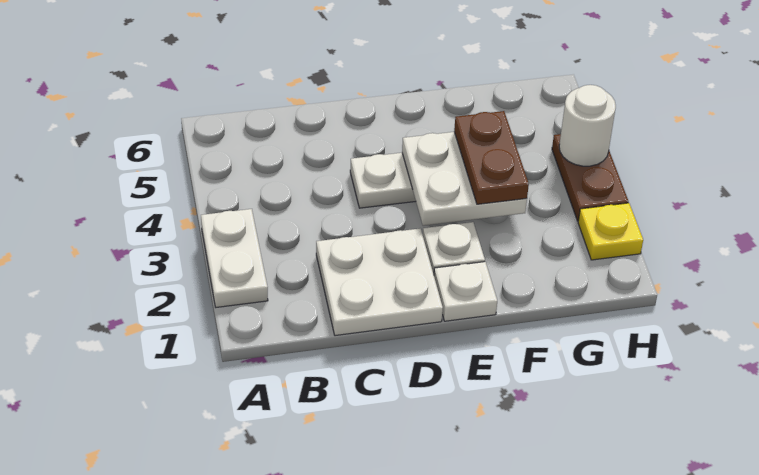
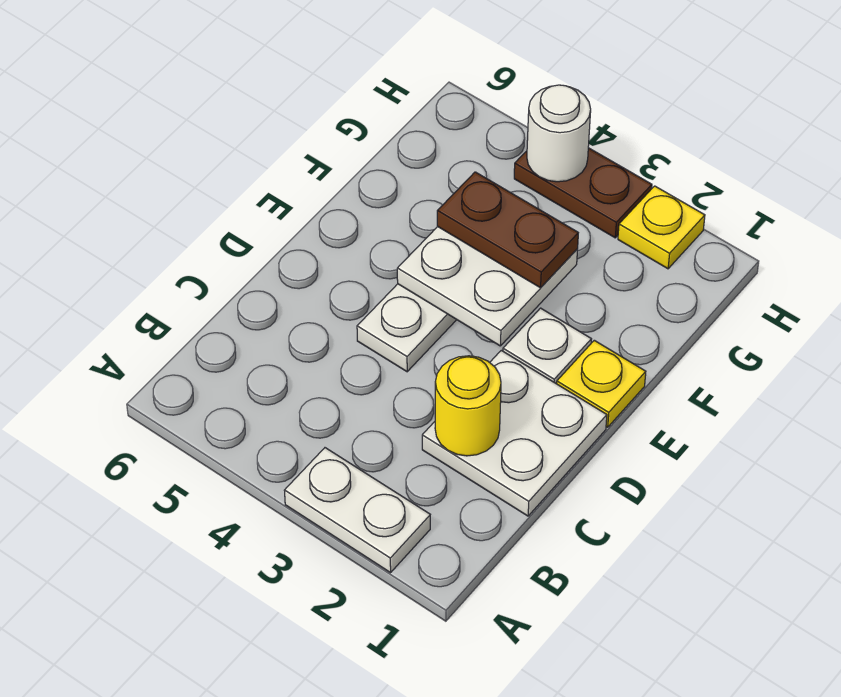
none -> yellow round brick C2 level 2
white plate E1 level 1 -> yellow plate E1 level 1

